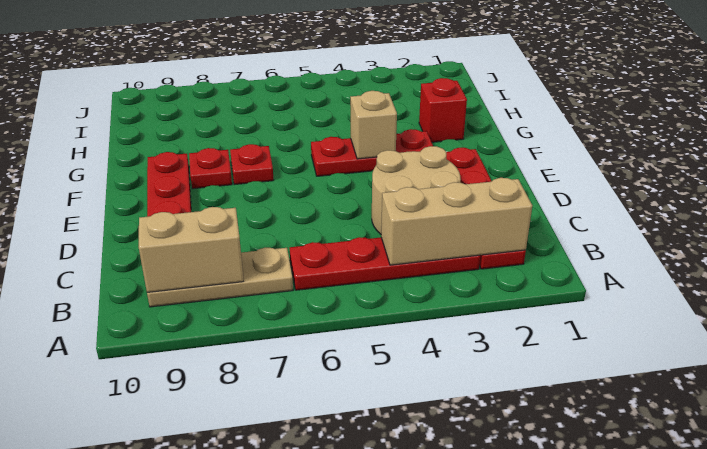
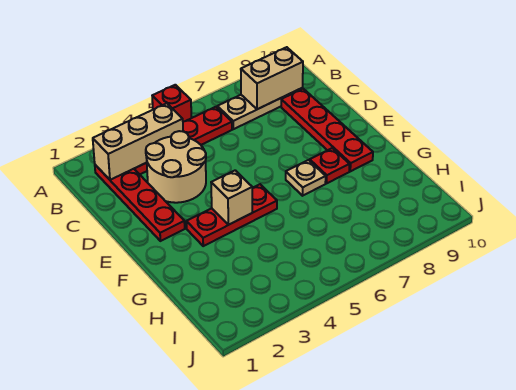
red plate F7 level 1 -> tan plate F7 level 1
red brick G2 level 1 -> red brick A5 level 1

